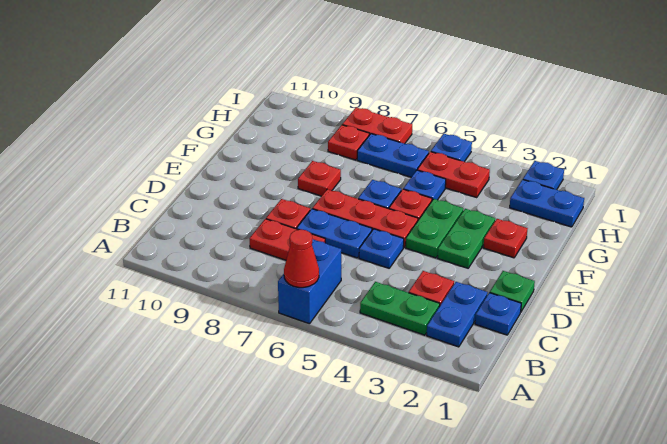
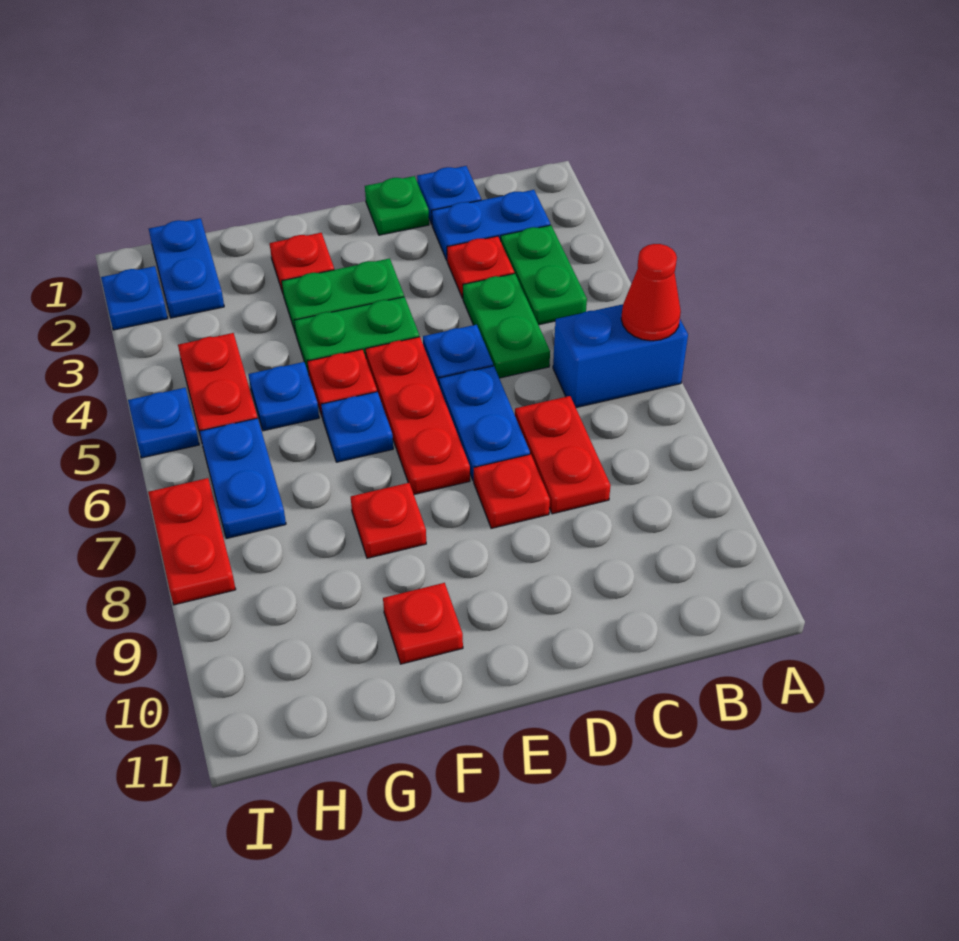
none -> green plate C4:C5 level 1
red plate H8 level 1 -> red plate F10 level 1

